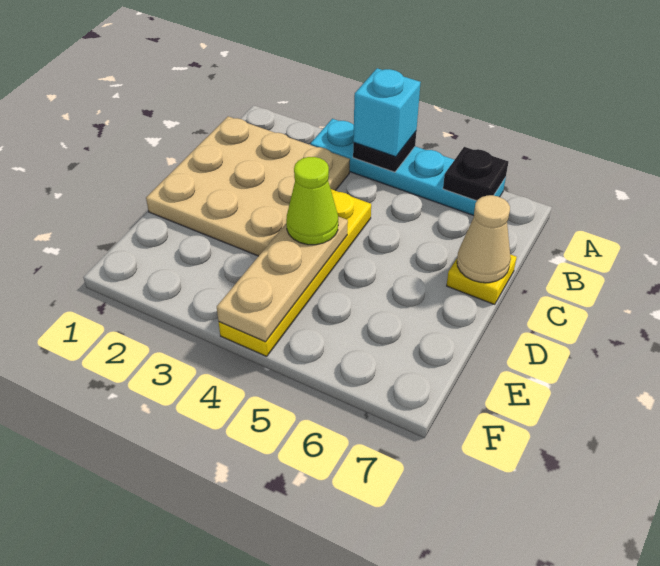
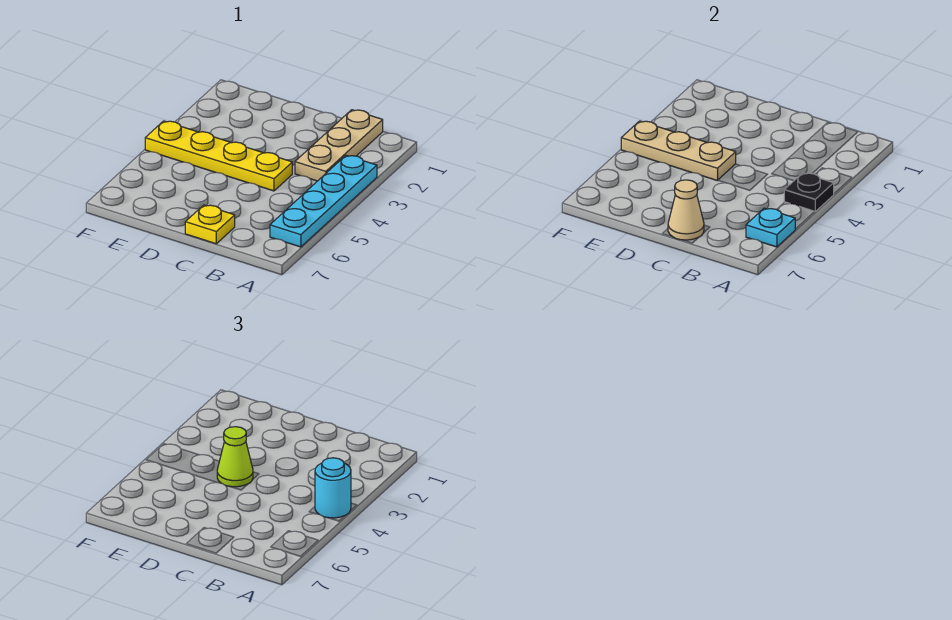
cyan brick A4 level 3 -> cyan round brick A4 level 3
black plate A6 level 2 -> cyan plate A6 level 2
tan plate B1:D3 level 1 -> tan plate B1:B3 level 1

